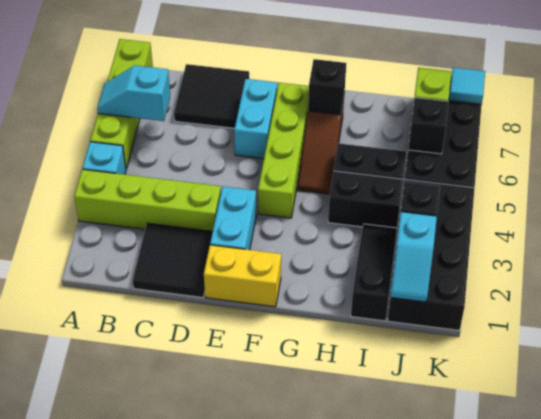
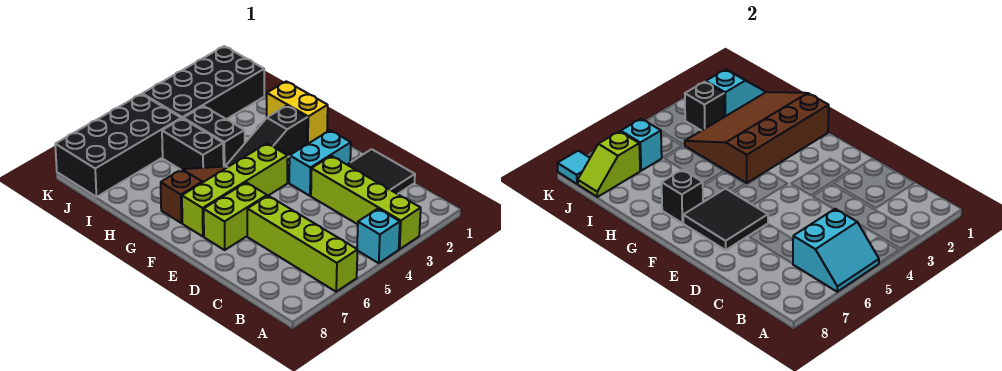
lime brick A5:A8 level 1 -> lime brick A6:D6 level 1
cyan slope A6:B6 level 2 top B -> cyan slope A5:B6 level 2 top B
black tile C7:D8 level 1 -> black tile E6:F7 level 2
yellow brick E1:F1 level 1 -> yellow brick G1:H1 level 1
cyan brick E6:E7 level 1 -> lime brick E6:E7 level 1
none -> brown slope G1:I4 level 2 top G
black slope I1:I3 level 1 top 1 -> black slope G2:G4 level 1 top 2
black brick J6 level 2 -> cyan brick J6 level 2

